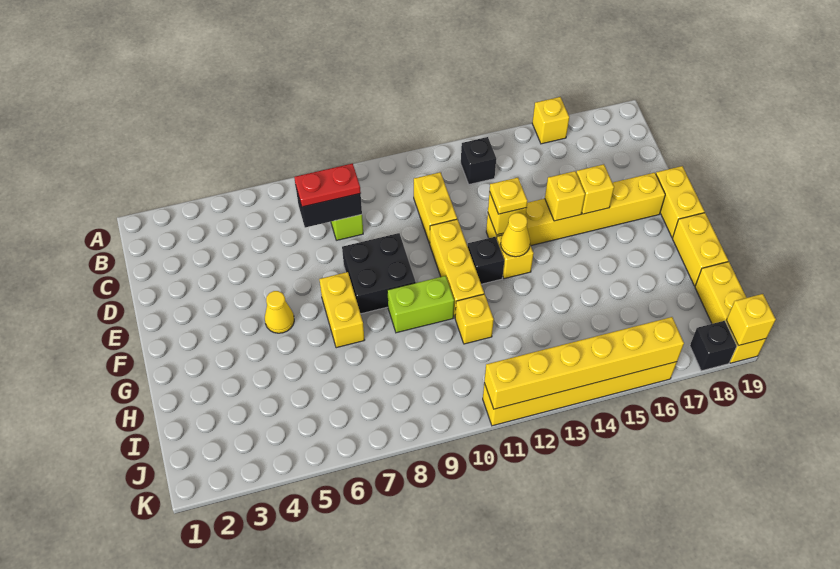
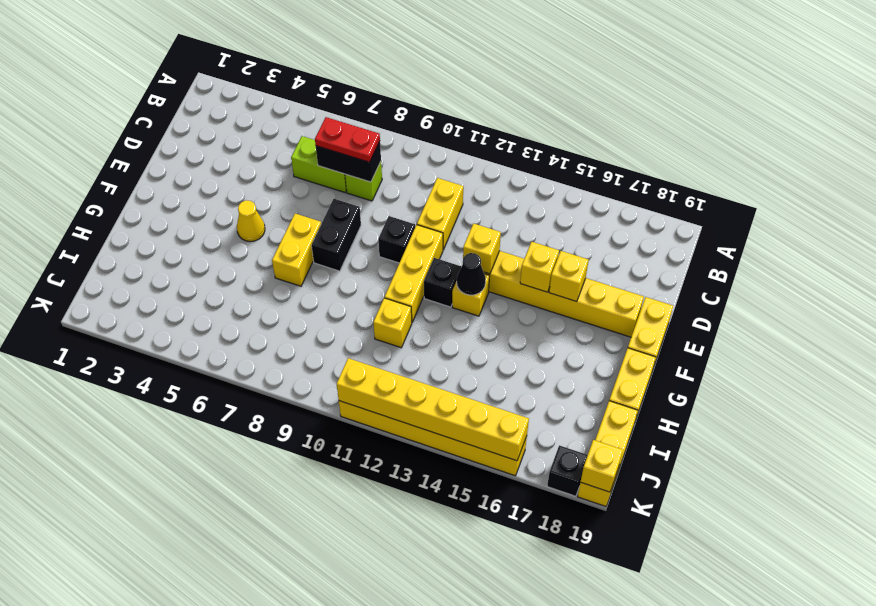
yellow brick A16 level 1 -> none
black brick B13 level 1 -> black brick E10 level 1
black brick E8:F9 level 1 -> black brick E8:F8 level 1
yellow plate E13 level 3 -> none
yellow cone F13 level 2 -> black cone F13 level 2
lime brick G9:G10 level 1 -> lime brick C6:C7 level 1

